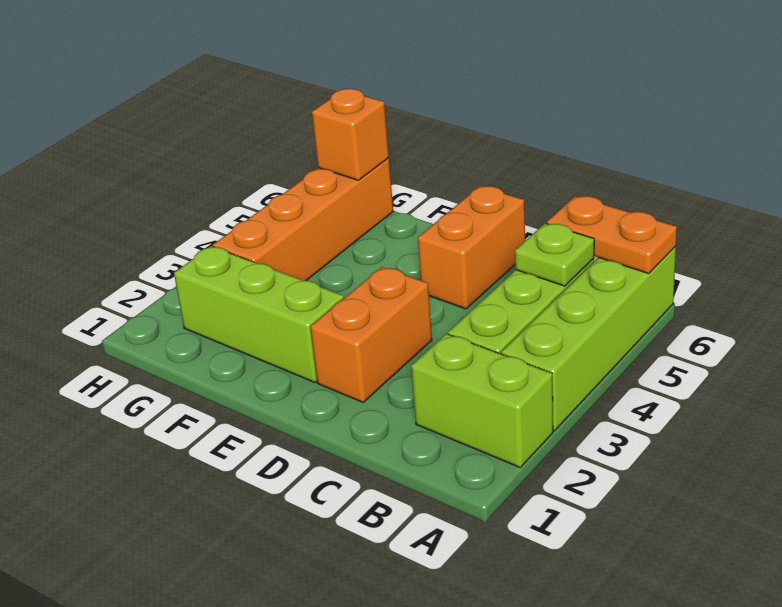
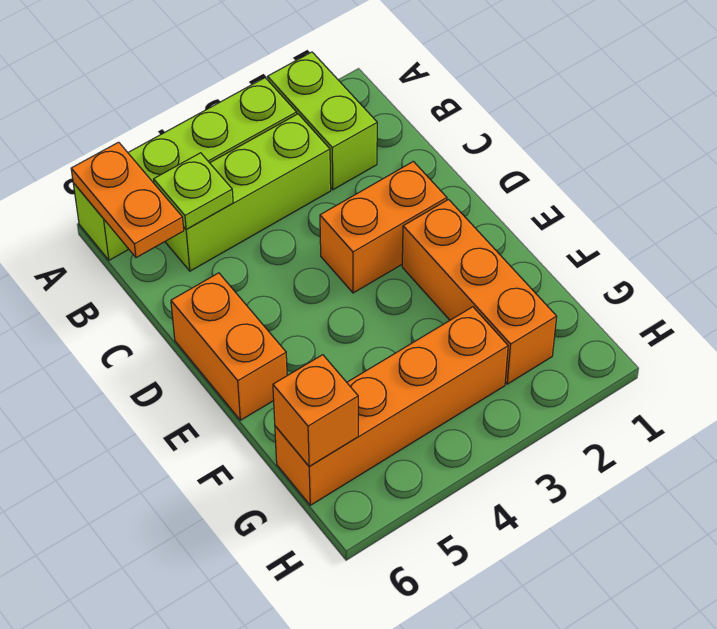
orange brick D5:D6 level 1 -> orange brick D6:E6 level 1
lime brick E2:G2 level 1 -> orange brick E2:G2 level 1

